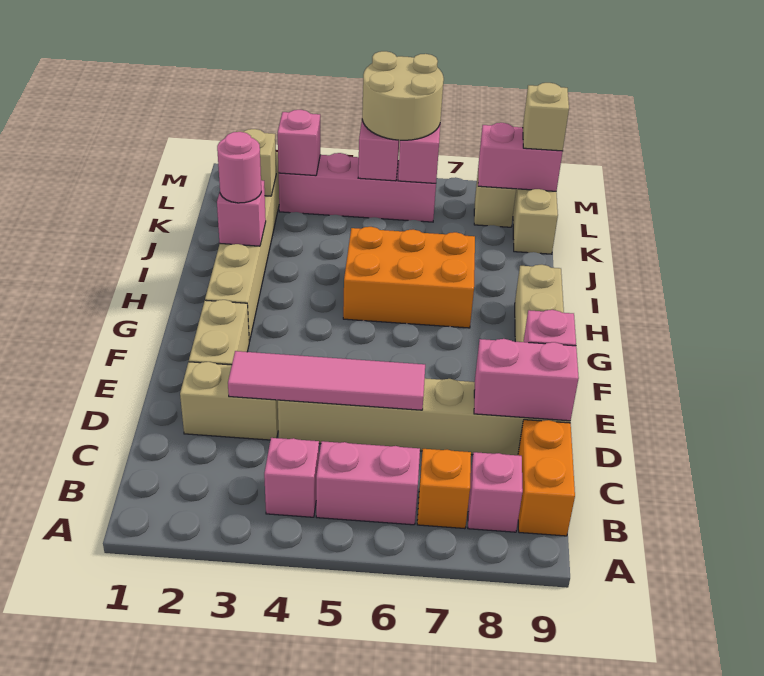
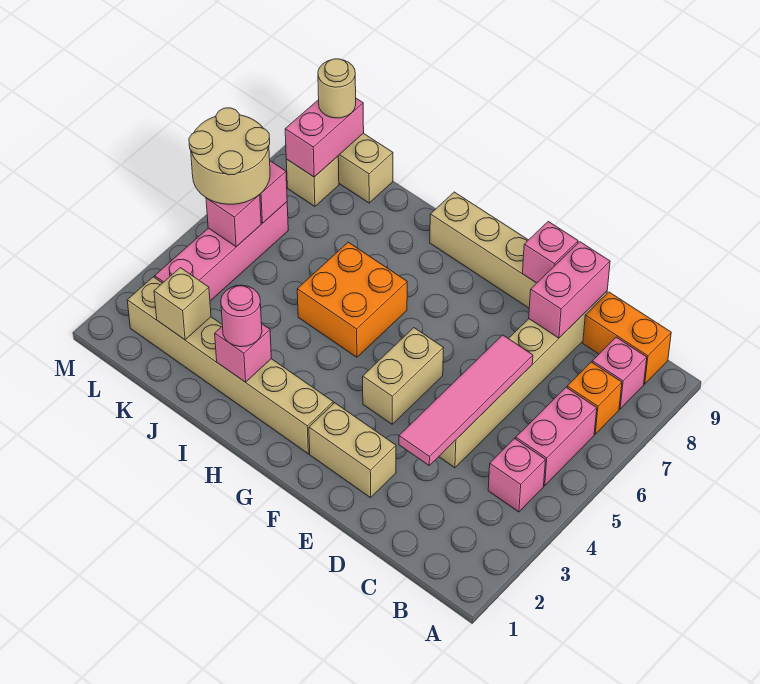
tan brick D2:D3 level 1 -> tan brick F4:F5 level 1
orange brick H5:I7 level 1 -> orange brick H5:I6 level 1
pink brick L3 level 2 -> none
tan brick L9 level 3 -> tan round brick L9 level 3

